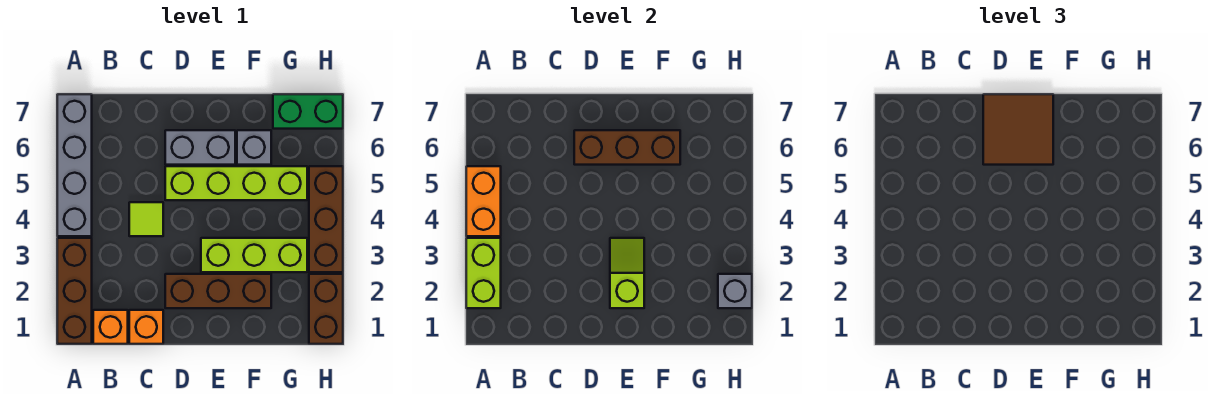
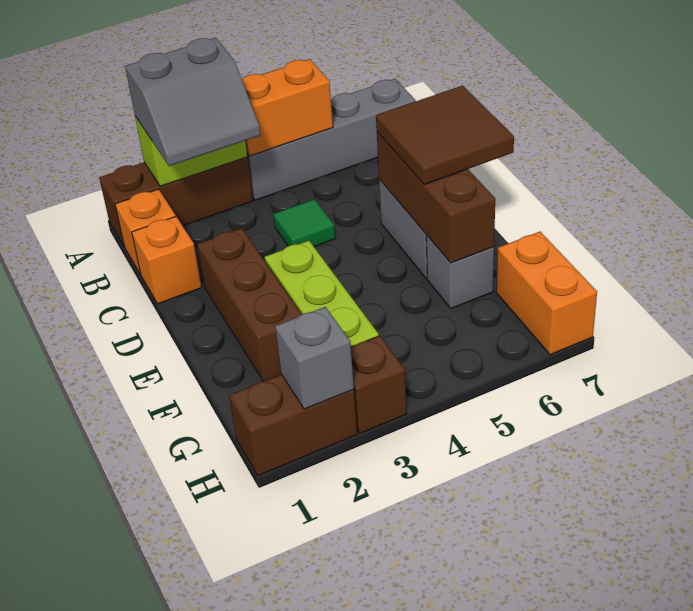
none -> grey slope A2:B3 level 3 top A
lime tile C4 level 1 -> green tile C4 level 1
lime brick D5:G5 level 1 -> none
lime slope E2:E3 level 2 top 2 -> none
green brick G7:H7 level 1 -> orange brick G7:H7 level 1
brown brick H3:H5 level 1 -> brown brick H3 level 1

